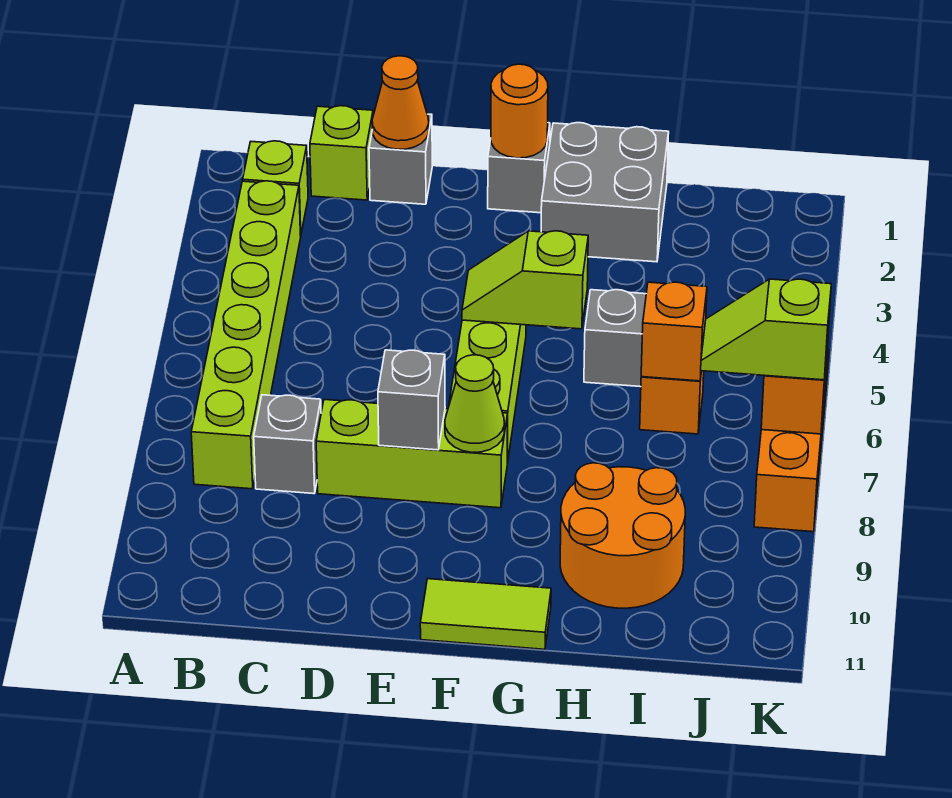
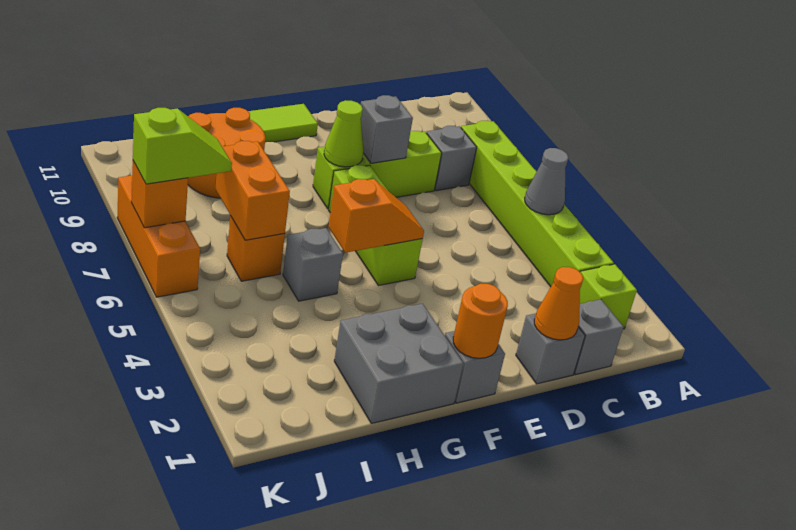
none -> grey cone B5 level 2
lime brick C1 level 1 -> grey brick C1 level 1
lime slope F5:G5 level 2 top G -> orange slope F5:G5 level 2 top G
orange brick I6 level 2 -> orange brick I6:I7 level 2

